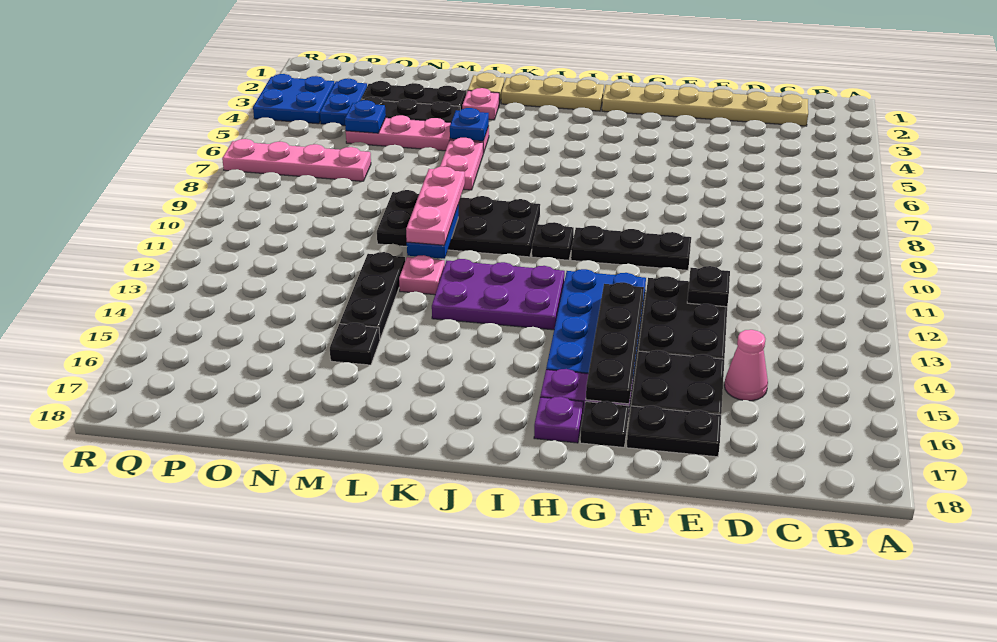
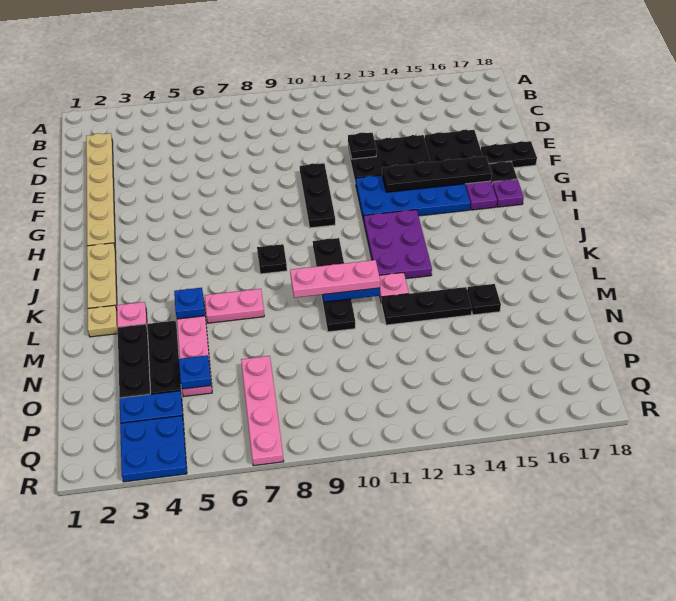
pink cone D15 level 1 -> none
black plate E17:F17 level 1 -> black plate F17:F18 level 1
black plate I10 level 1 -> black plate J8 level 1
black plate J9:M10 level 1 -> black plate J10:M10 level 1

